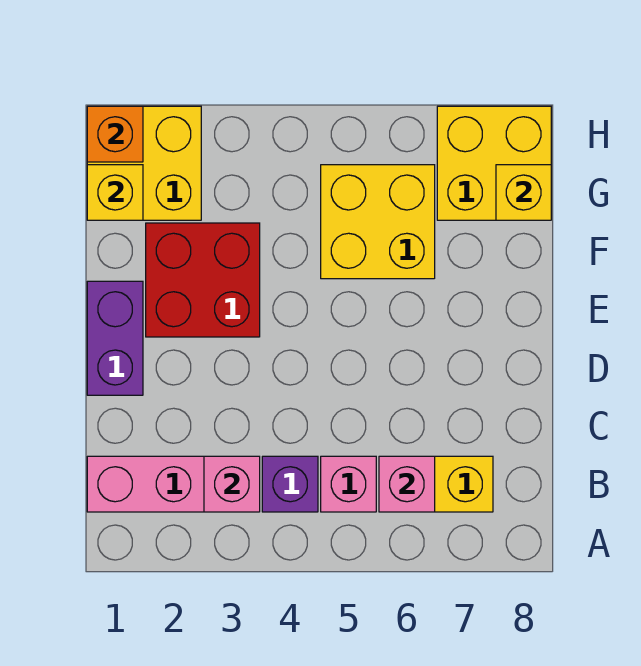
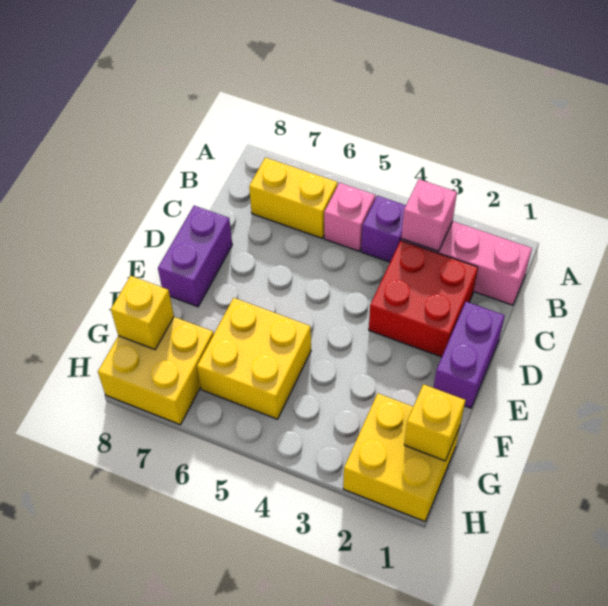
pink brick B6 level 2 -> none
none -> purple brick D8:E8 level 1
red brick E2:F3 level 1 -> red brick C2:D3 level 1
orange brick H1 level 2 -> none

